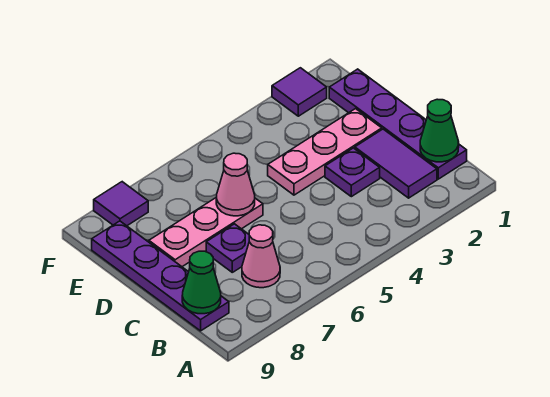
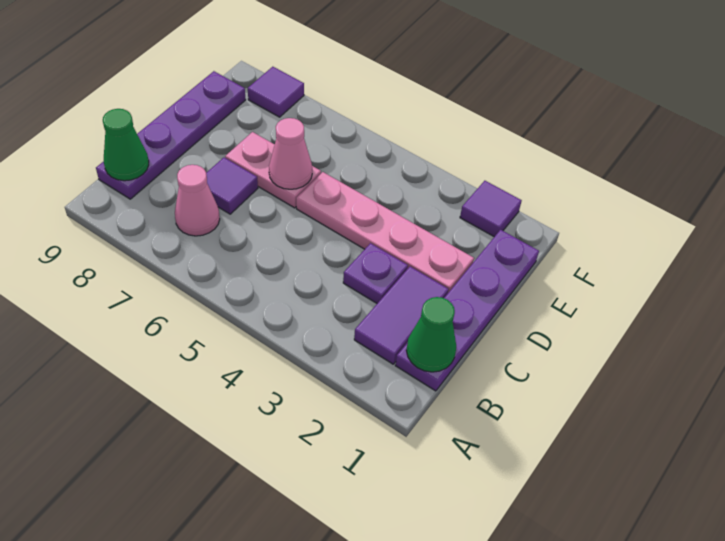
purple plate C7 level 1 -> purple tile C7 level 1
pink plate D2:D4 level 1 -> pink plate D2:D5 level 1
pink plate D6:D8 level 1 -> pink plate D6:D7 level 1

